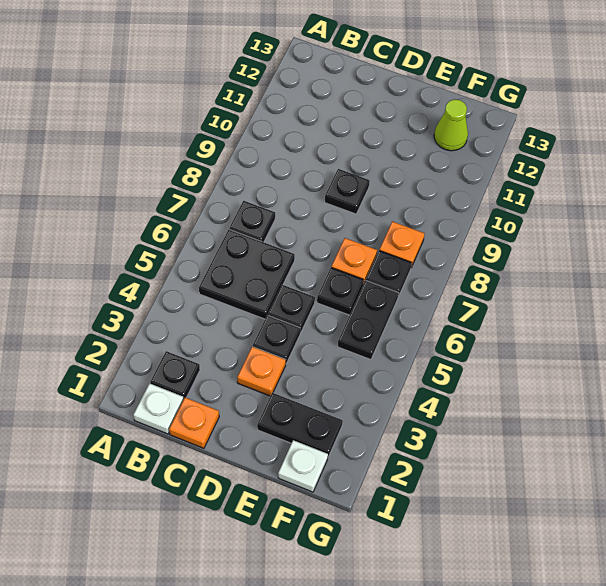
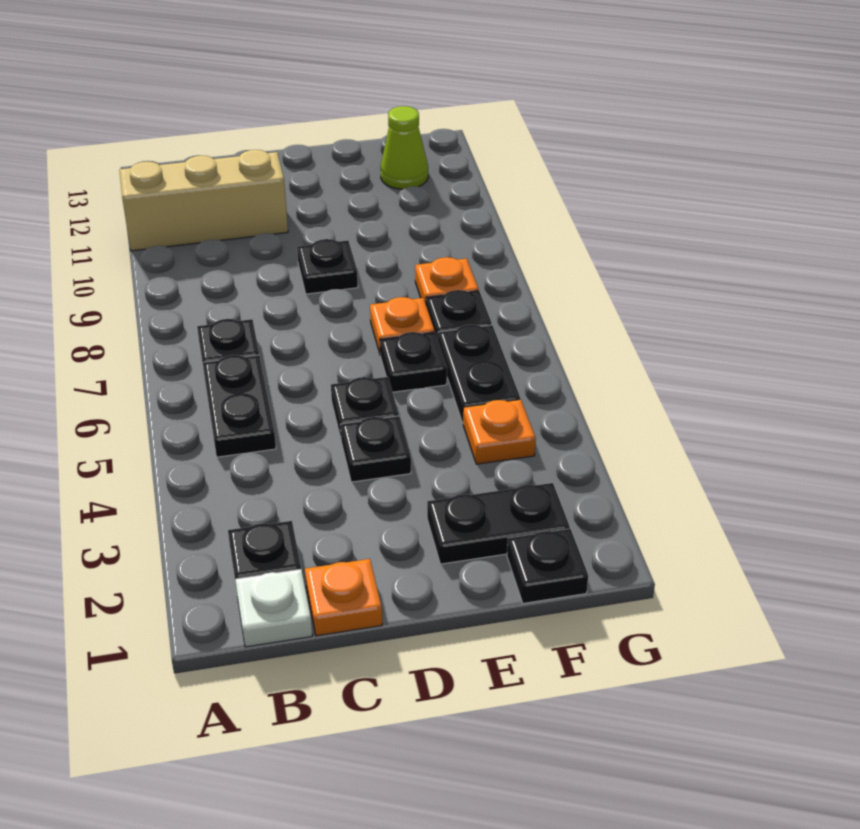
none -> tan brick A11:C11 level 1
black plate B5:C6 level 1 -> black plate B5:B6 level 1
orange plate D3 level 1 -> orange plate F4 level 1
white plate F1 level 1 -> black plate F1 level 1

